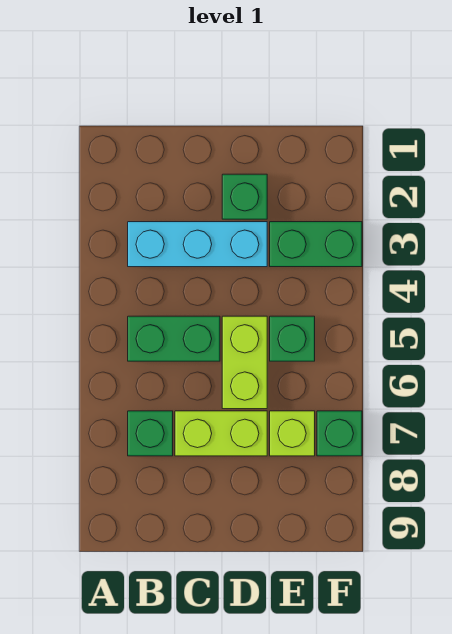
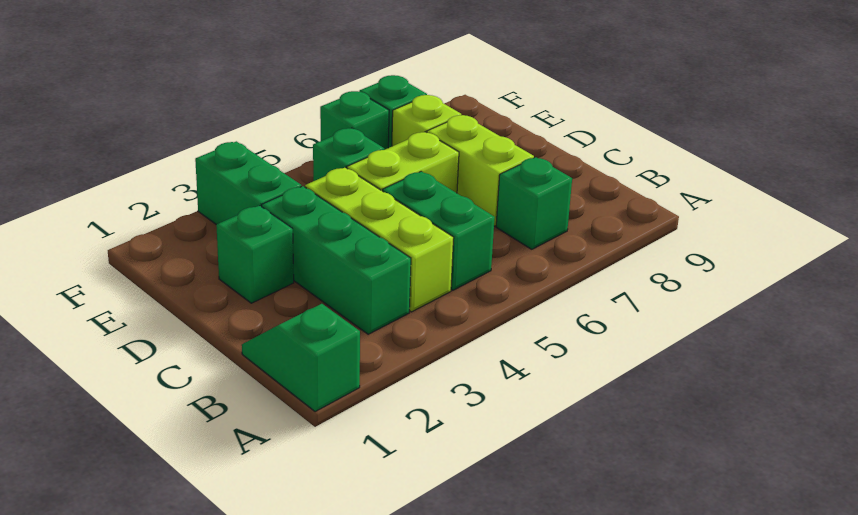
none -> green slope A1:B1 level 1 top A
cyan brick B3:D3 level 1 -> green brick B3:D3 level 1
none -> lime brick B4:D4 level 1
none -> green brick F6 level 1

